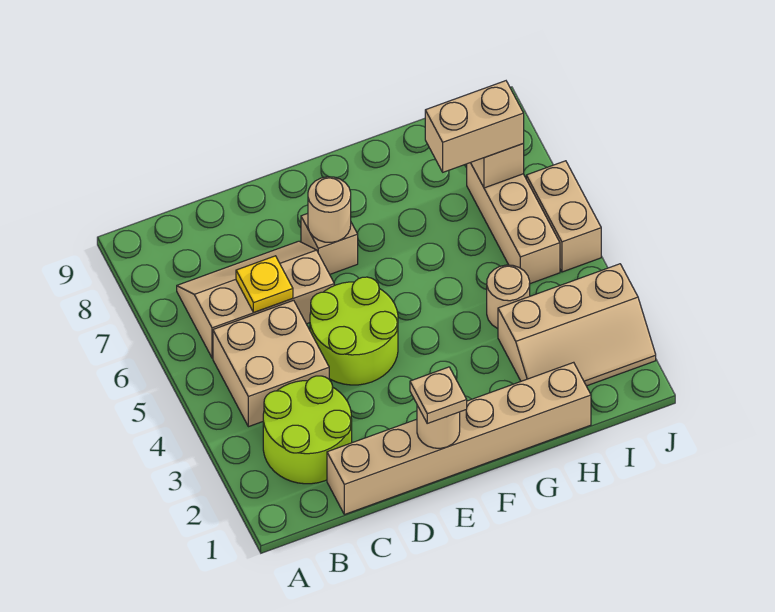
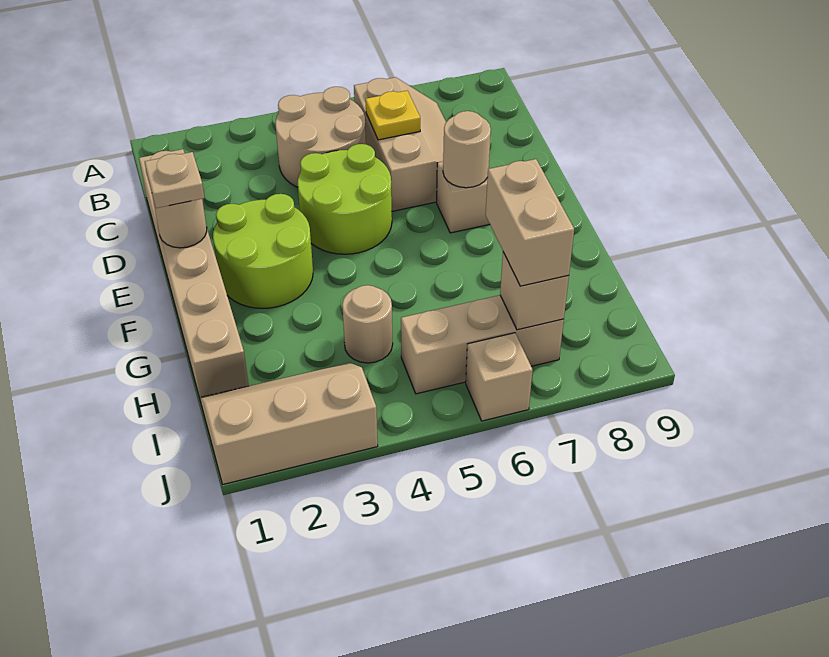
lime round brick B2:C3 level 1 -> lime round brick E2:F3 level 1
tan brick B4:C5 level 1 -> tan round brick B4:C5 level 1
tan slope H2:J3 level 1 top 3 -> tan slope I1:J3 level 1 top J
tan brick J5:J6 level 1 -> tan brick J6 level 1

